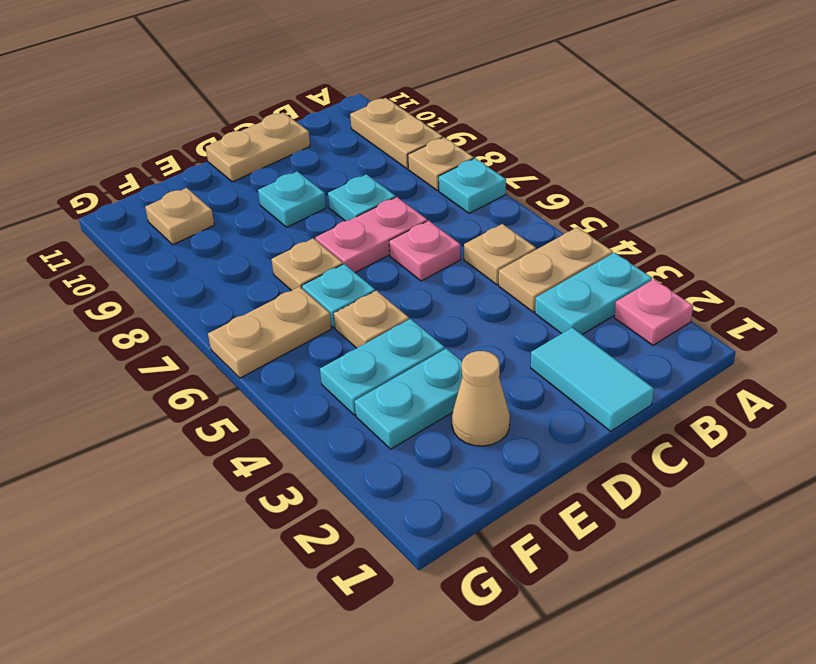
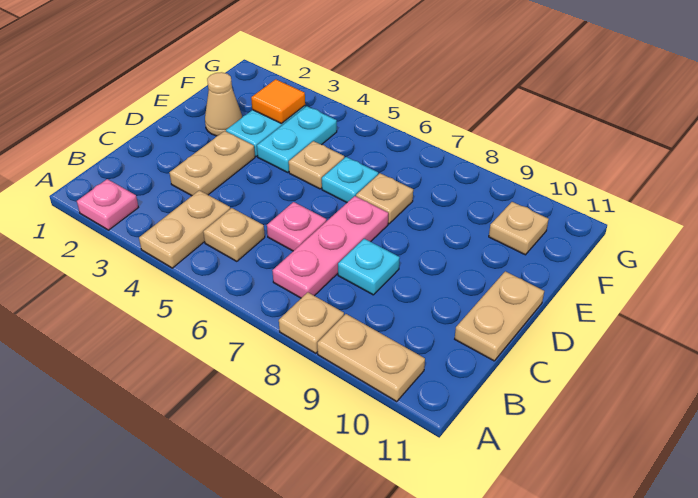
cyan plate A3:B3 level 1 -> none
cyan plate A7 level 1 -> none
cyan tile C1:C2 level 1 -> none
pink plate C7:D7 level 1 -> pink plate B7:D7 level 1
cyan plate D9 level 1 -> none
none -> orange tile F3 level 2
tan plate F6:G6 level 1 -> tan plate C3:D3 level 1

